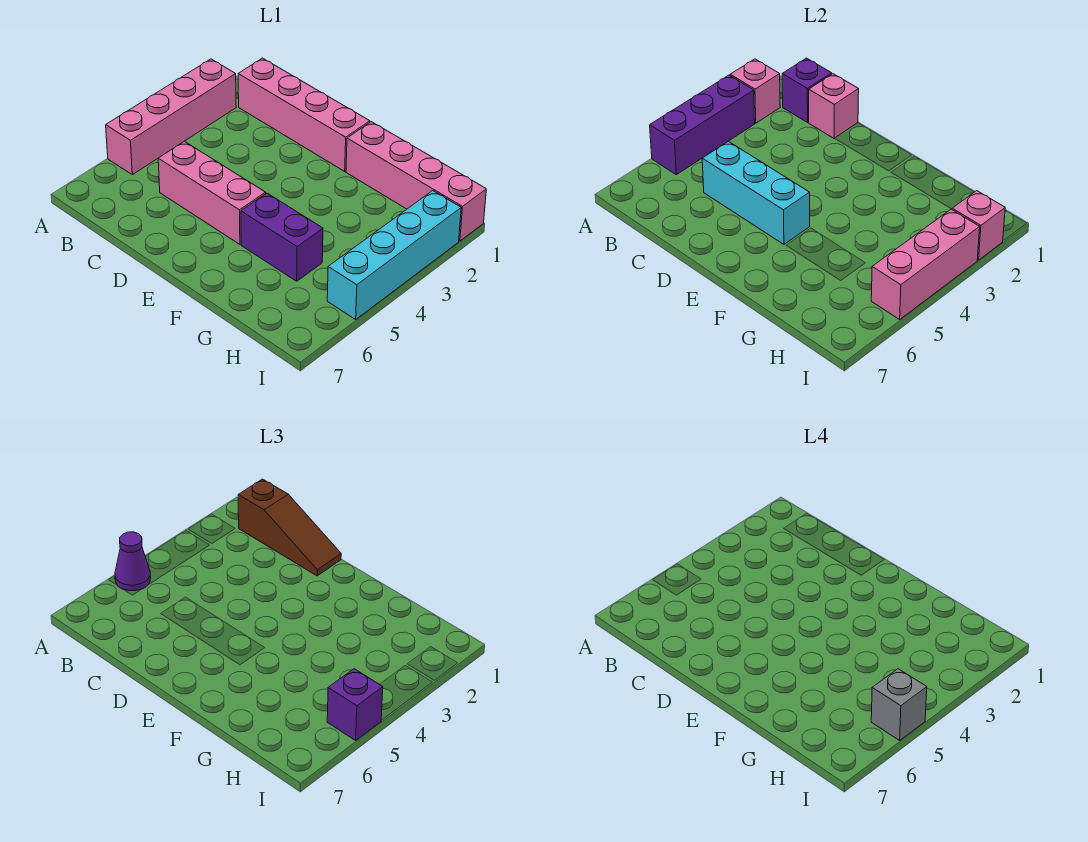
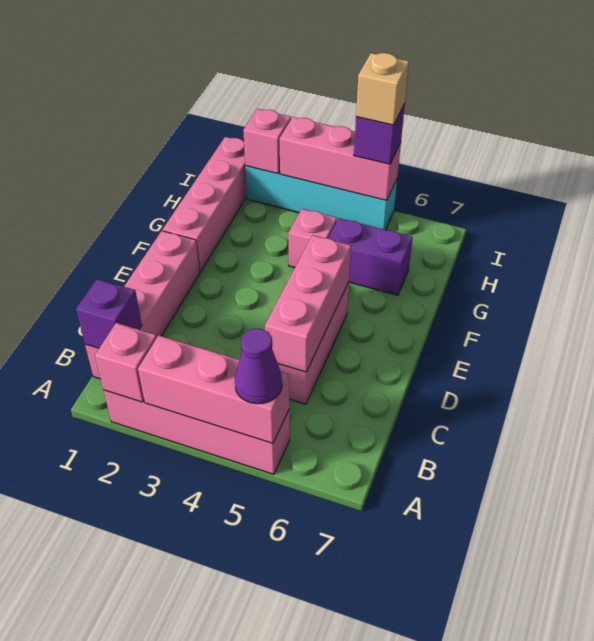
purple brick A3:A5 level 2 -> pink brick A3:A5 level 2
brown slope B1:D1 level 3 top B -> none
pink brick C1 level 2 -> pink brick G4 level 1
cyan brick C5:E5 level 2 -> pink brick C5:E5 level 2
purple brick F5:G5 level 1 -> purple brick G5:G6 level 1
grey brick I5 level 4 -> tan brick I5 level 4

